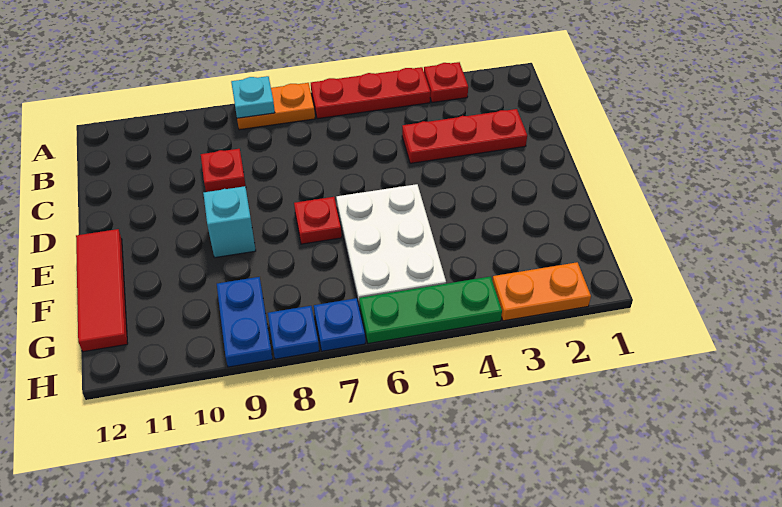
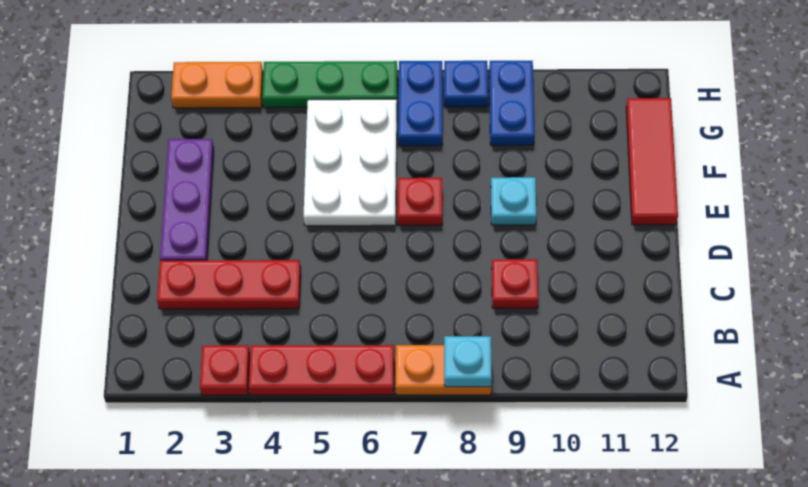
none -> purple plate D2:F2 level 1
cyan brick E9 level 1 -> cyan plate E9 level 1
blue plate H7 level 1 -> blue plate G7:H7 level 1

